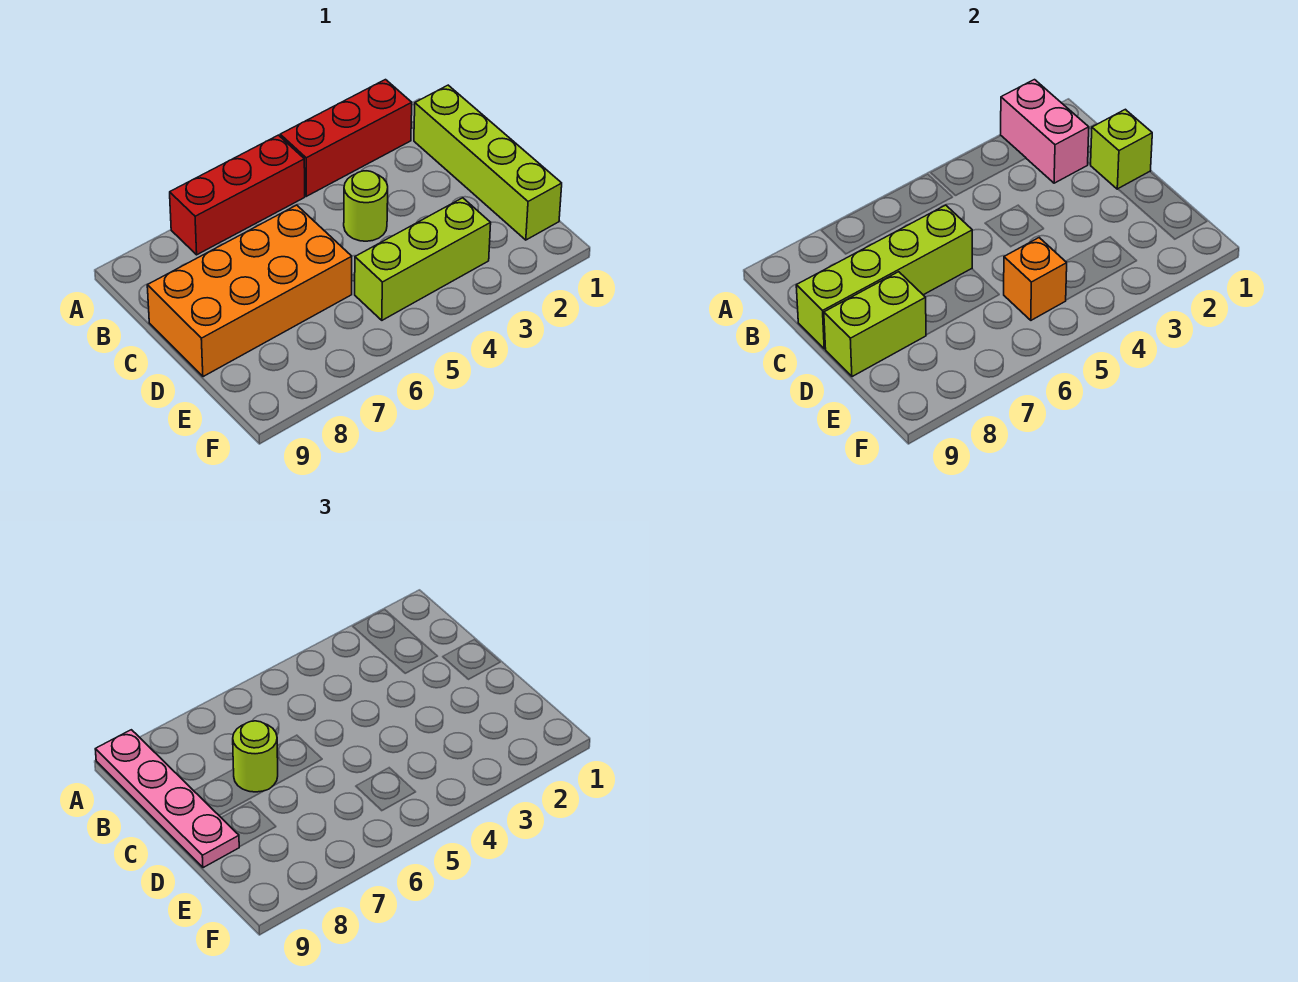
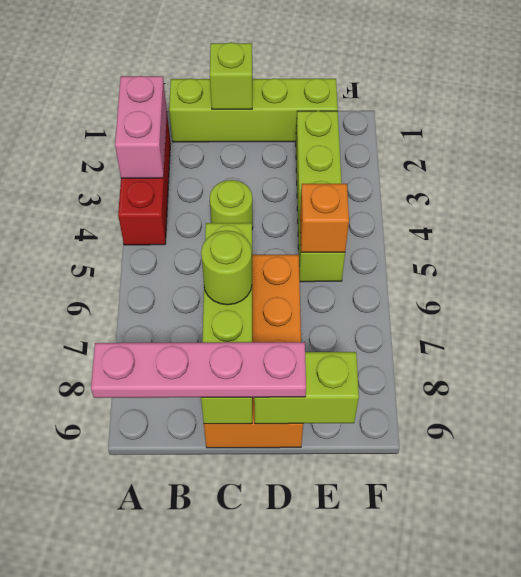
pink brick A2:B2 level 2 -> pink brick A2:A3 level 2
red brick A5:A7 level 1 -> none
lime brick D8:D9 level 2 -> lime brick D9:E9 level 2
lime brick E3:E5 level 1 -> lime brick E2:E5 level 1

